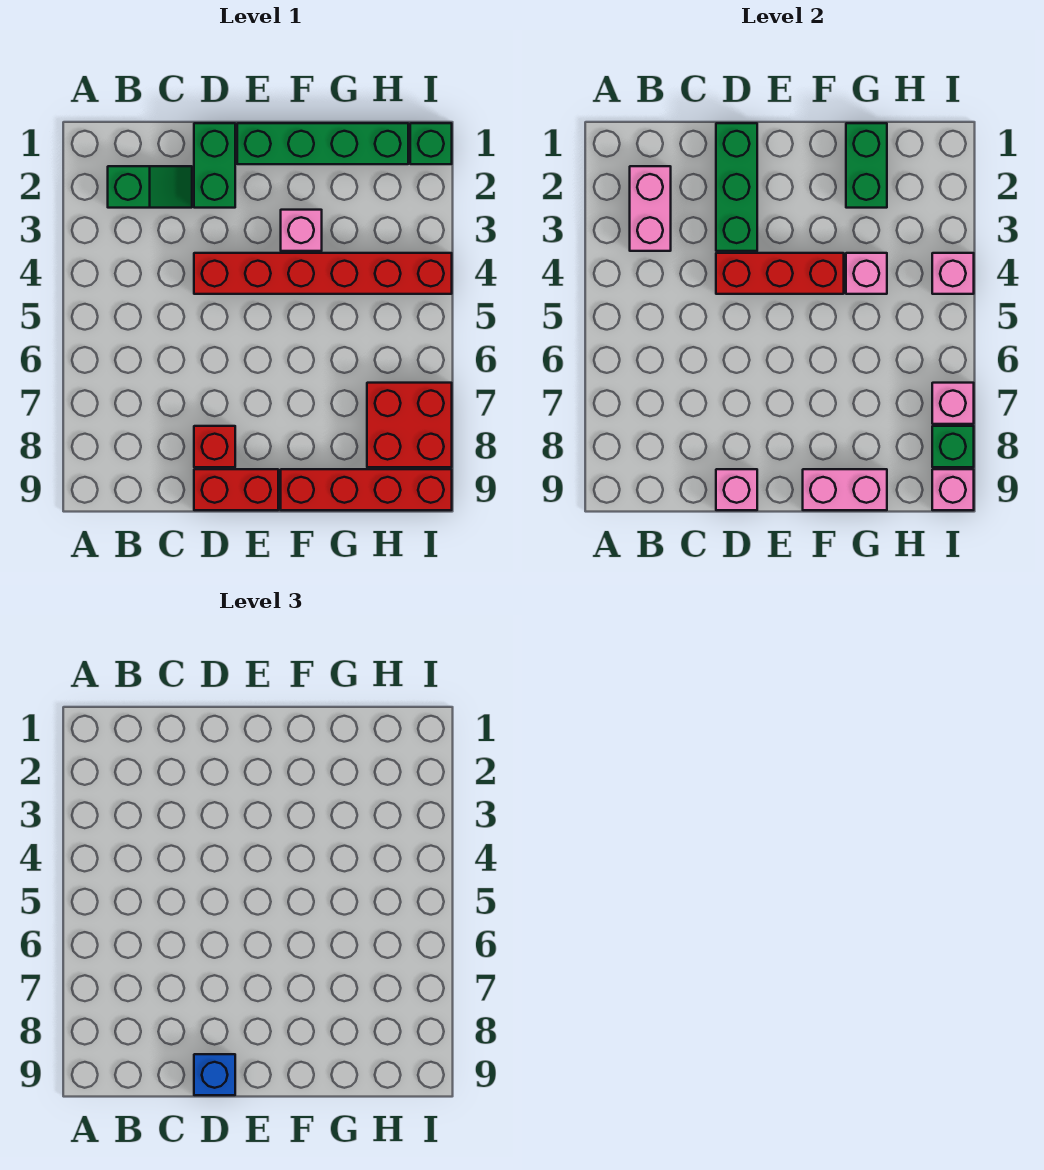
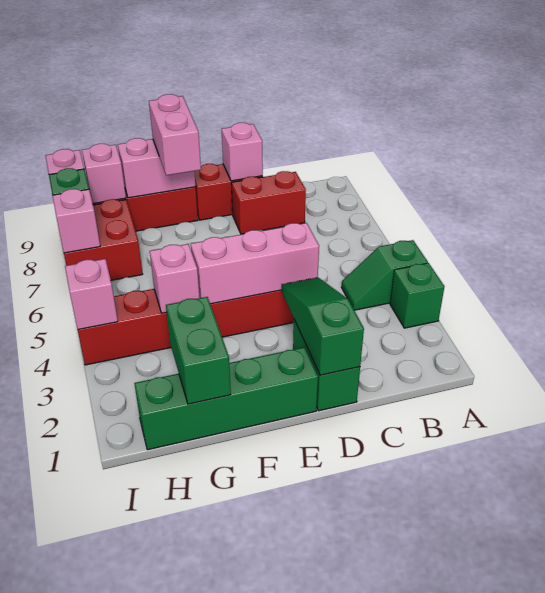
green slope B2:C2 level 1 top B -> green slope A4:B4 level 1 top A
pink brick B2:B3 level 2 -> pink brick F8:F9 level 3
green brick D1:D3 level 2 -> green slope D1:D3 level 2 top 1
red brick D4:F4 level 2 -> pink brick D4:F4 level 2
red brick D8 level 1 -> red brick C8:D8 level 1
blue brick D9 level 3 -> none
pink brick F3 level 1 -> pink brick H9 level 2
green brick I1 level 1 -> green brick A3 level 1

